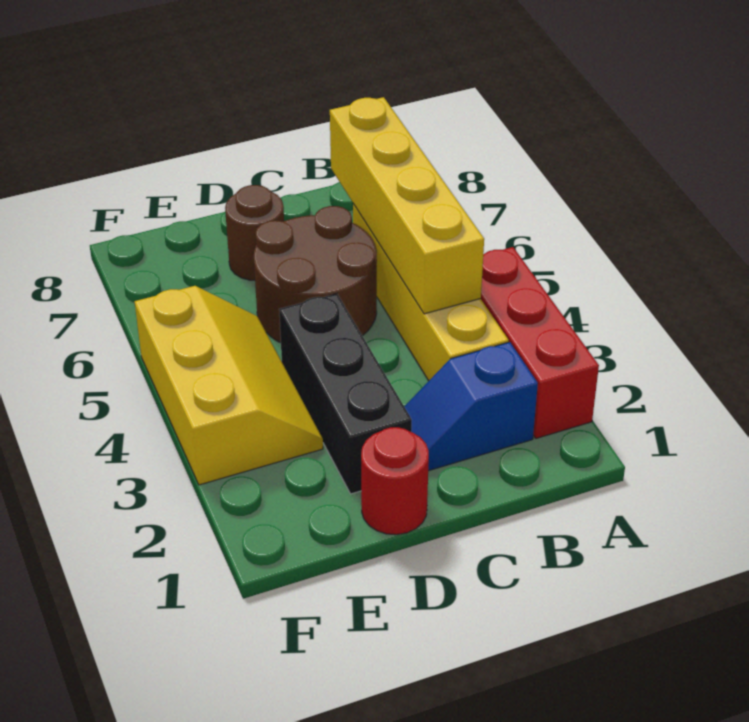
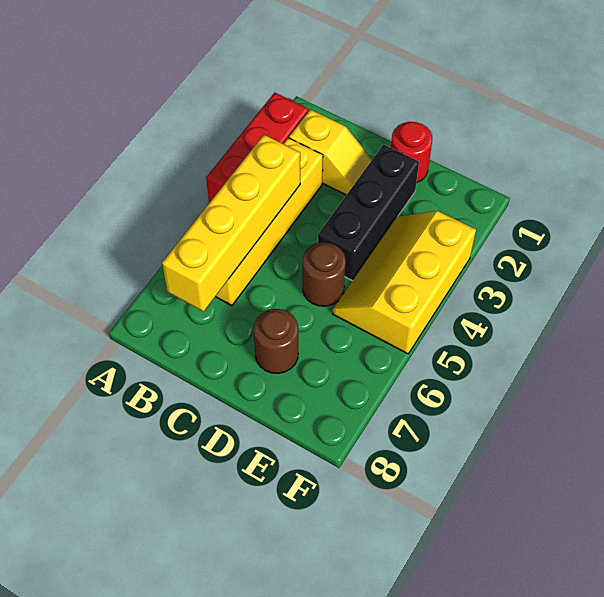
blue slope B2:C2 level 1 top B -> yellow slope B2:C2 level 1 top B
brown round brick C5:D6 level 1 -> brown round brick D5 level 1

